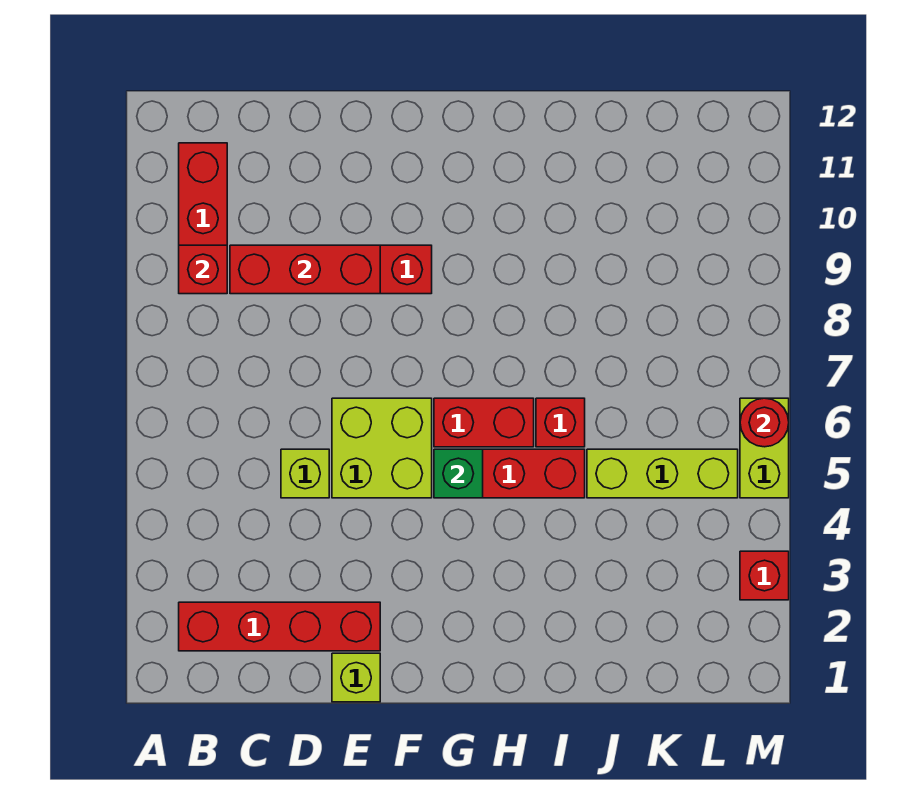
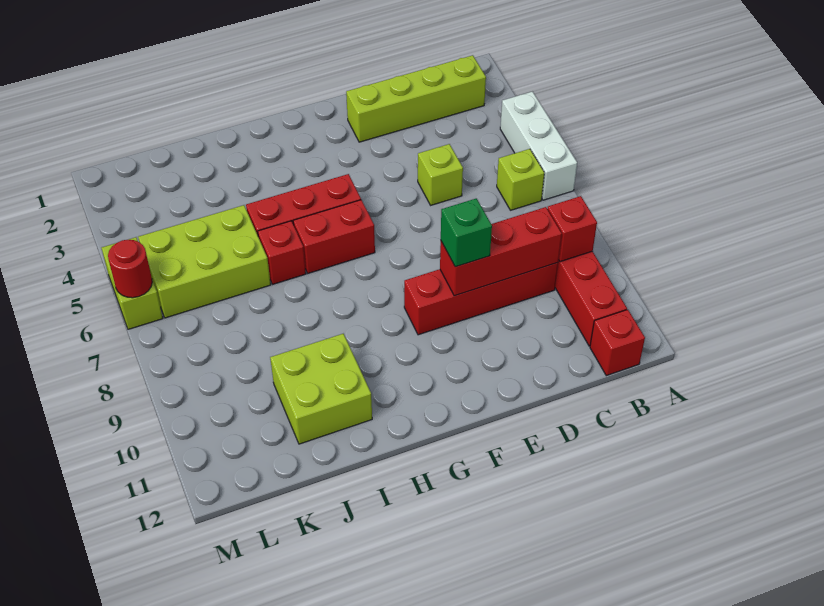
none -> white brick A4:A6 level 1
red brick B2:E2 level 1 -> lime brick B2:E2 level 1
lime brick E1 level 1 -> lime brick B6 level 1
lime brick E5:F6 level 1 -> lime brick I10:J11 level 1
green brick G5 level 2 -> green brick E9 level 3
lime brick J5:L5 level 1 -> lime brick J5:L6 level 1
red brick M3 level 1 -> red brick B12 level 1

